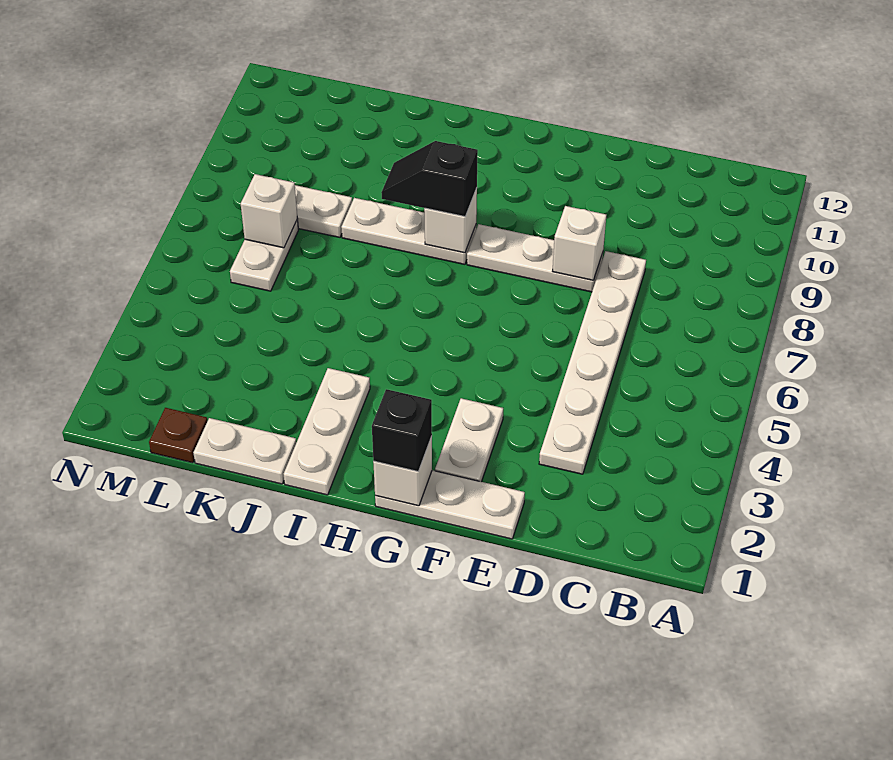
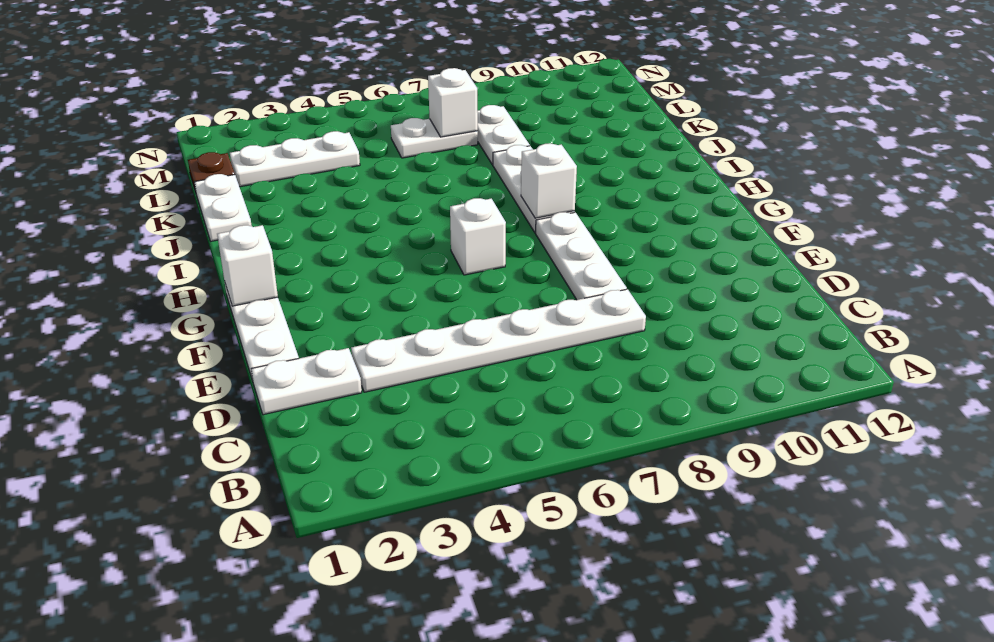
white brick E8 level 2 -> white brick G6 level 1
white plate F2:F3 level 1 -> white plate D1:D2 level 1
black brick G1 level 3 -> none
black slope H8:I8 level 3 top H -> none
white plate I1:I3 level 1 -> white plate L2:L4 level 1

